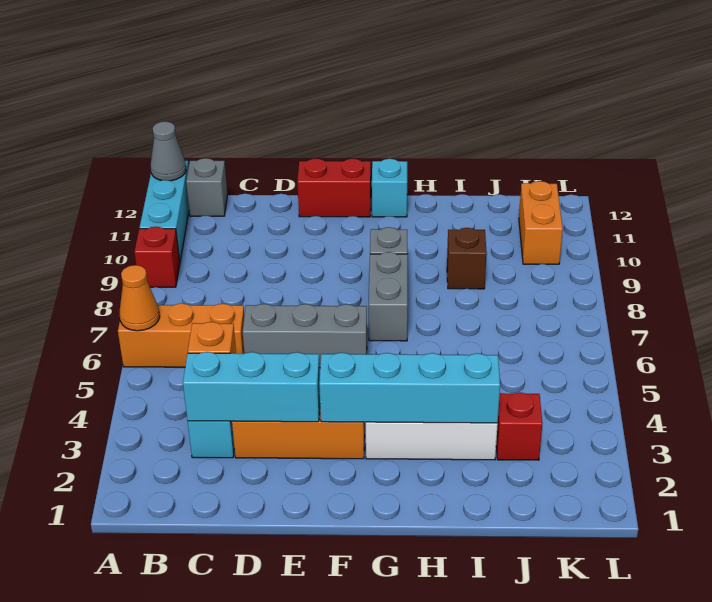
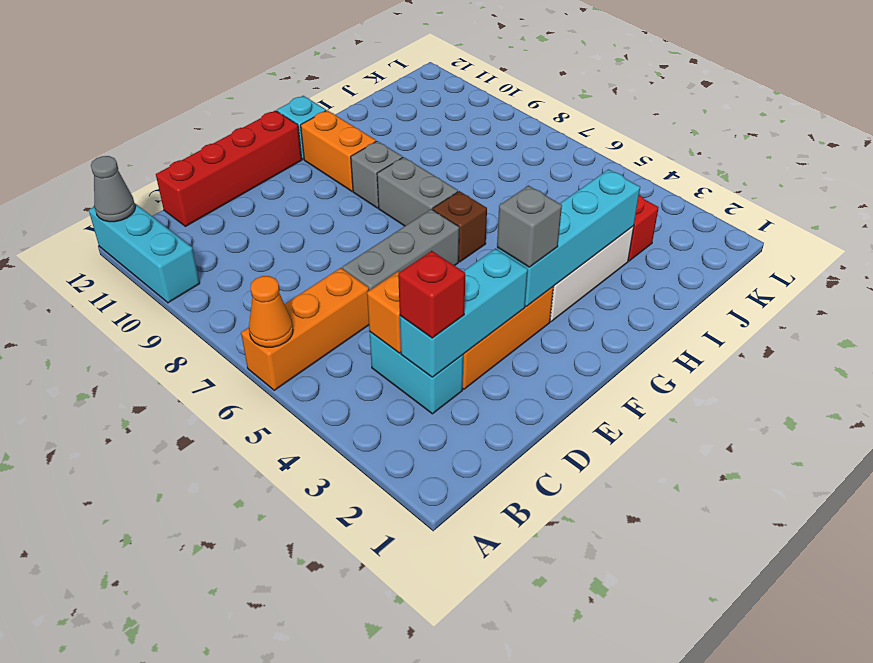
red brick A9 level 1 -> red brick C3 level 3
grey brick B12 level 1 -> grey brick F3 level 3
red brick E12:F12 level 1 -> red brick C12:F12 level 1
brown brick I9 level 1 -> brown brick G6 level 1
orange brick K10:K11 level 1 -> orange brick G10:G11 level 1

